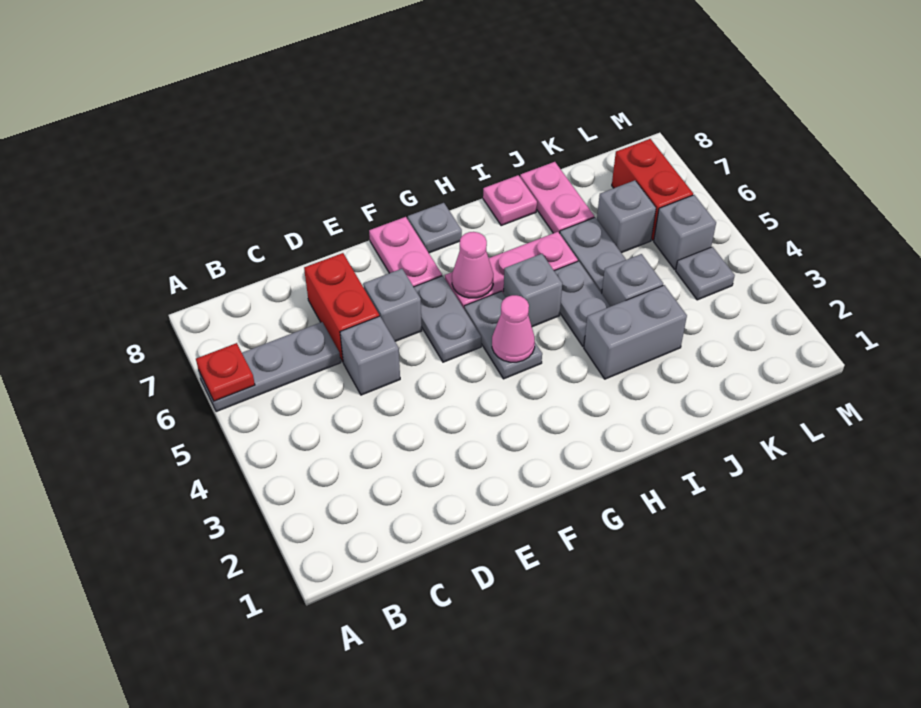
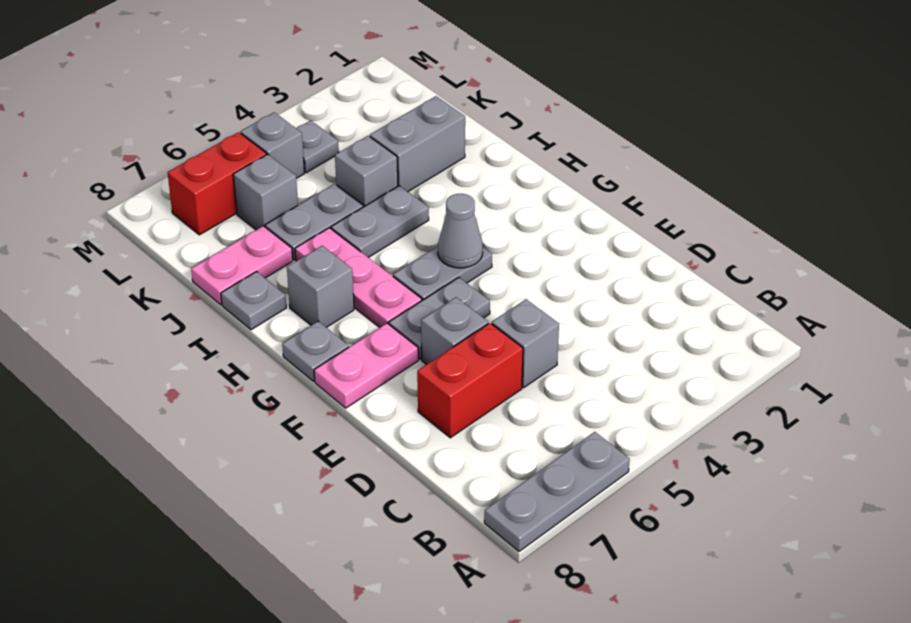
grey plate A6:C6 level 1 -> grey plate A6:A8 level 1
red plate A6 level 2 -> none
pink cone G4 level 2 -> grey cone G4 level 2
pink cone G6 level 2 -> none
grey brick H5 level 1 -> grey brick H7 level 1
grey brick I3:J3 level 1 -> grey brick J2:J3 level 1
pink plate I8 level 1 -> grey plate I8 level 1

